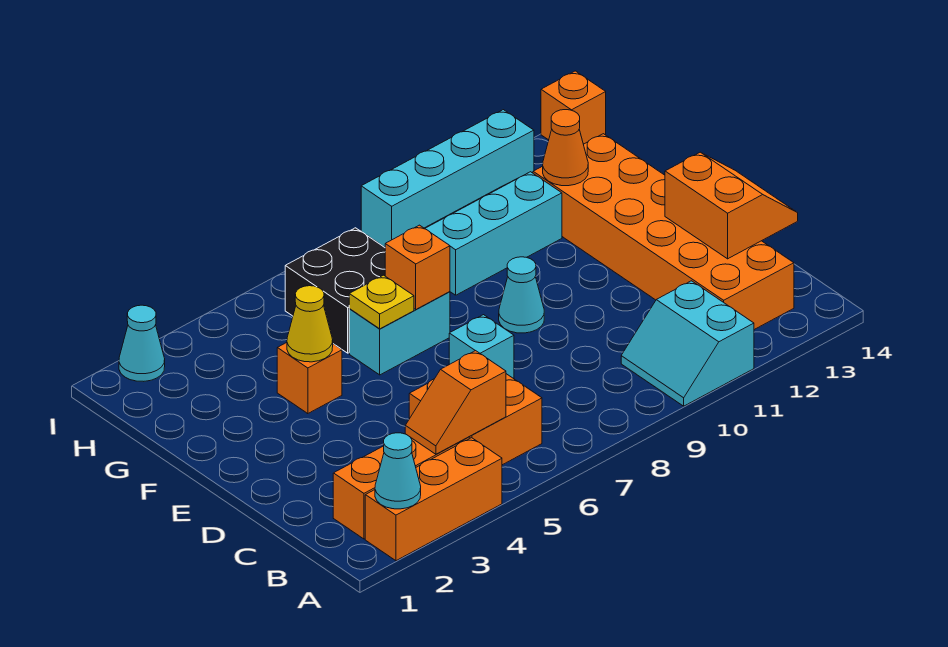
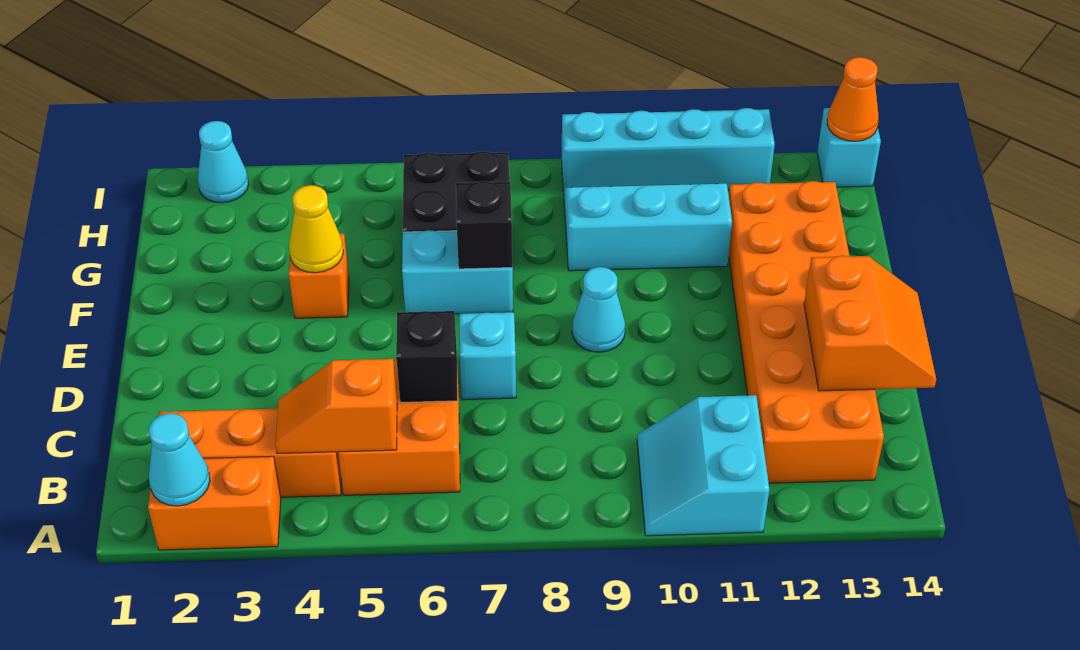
orange brick A2:A4 level 1 -> orange brick A2:A3 level 1
none -> black brick C6 level 2
yellow plate F6 level 2 -> none
orange brick F7 level 2 -> black brick F7 level 2
orange cone G12 level 2 -> orange cone I14 level 2
orange brick I14 level 1 -> cyan brick I14 level 1

